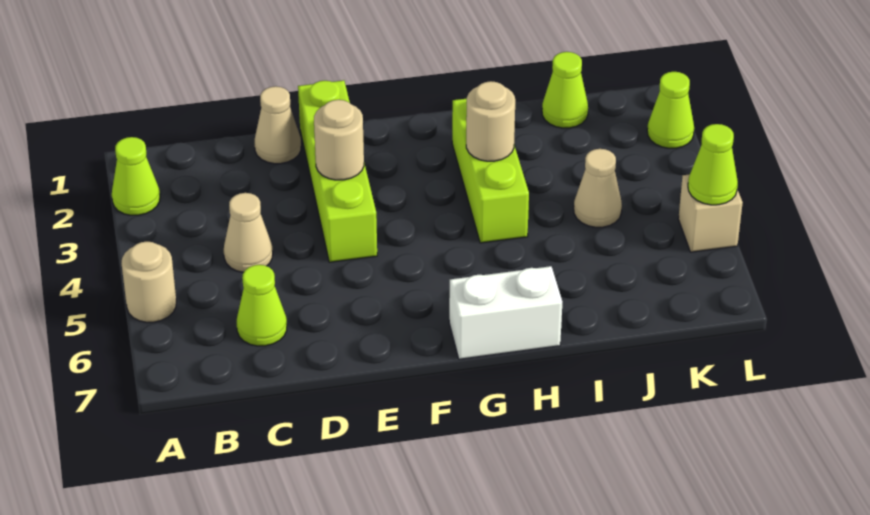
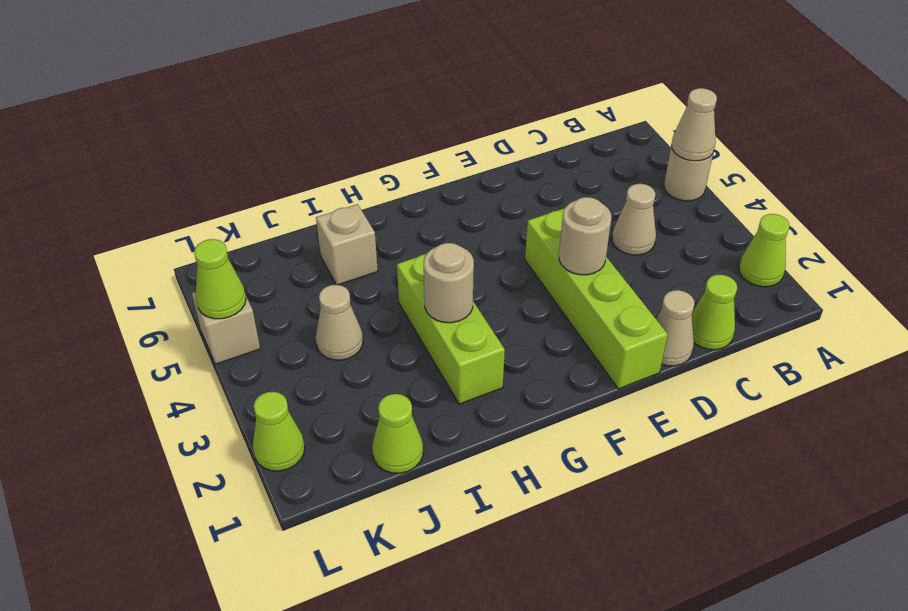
none -> tan cone A5 level 2
lime cone C6 level 1 -> lime cone C1 level 1
white brick G7:H7 level 1 -> none
none -> tan brick I6 level 1

